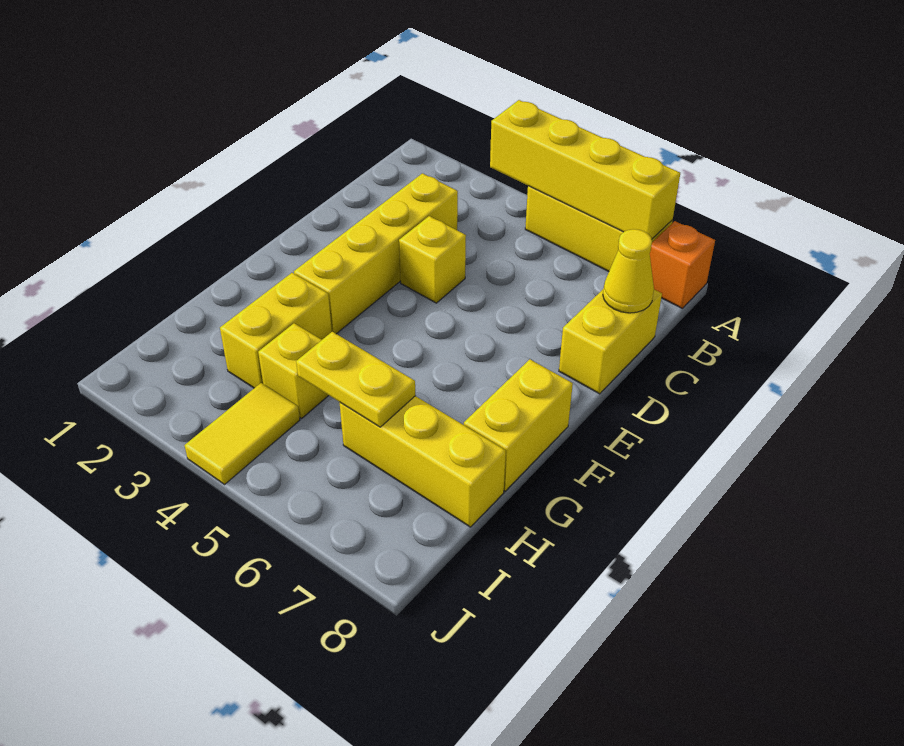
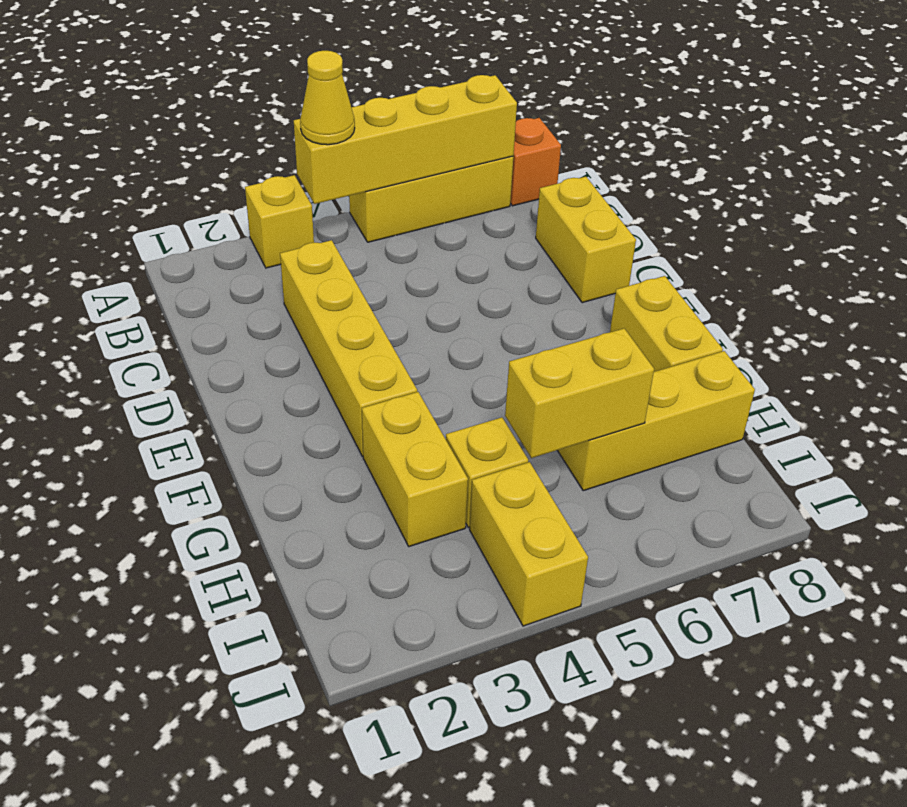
yellow cone C8 level 2 -> yellow cone A4 level 3
yellow brick D4 level 1 -> yellow brick A3 level 1
yellow plate H5:H6 level 2 -> yellow brick H5:H6 level 2
yellow tile I4:J4 level 1 -> yellow brick I4:J4 level 1

